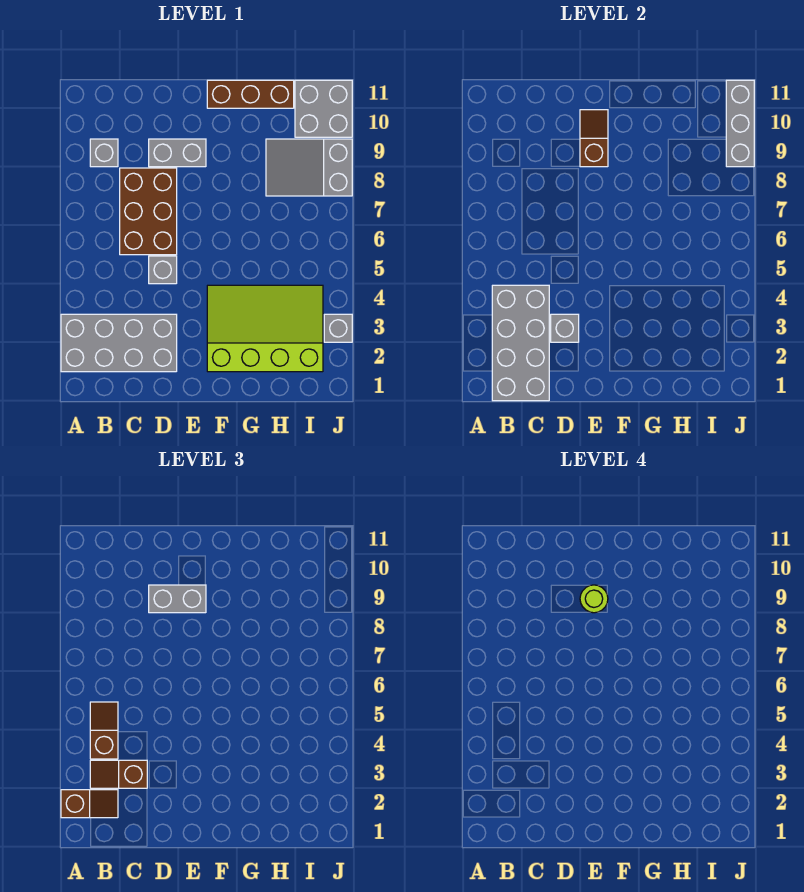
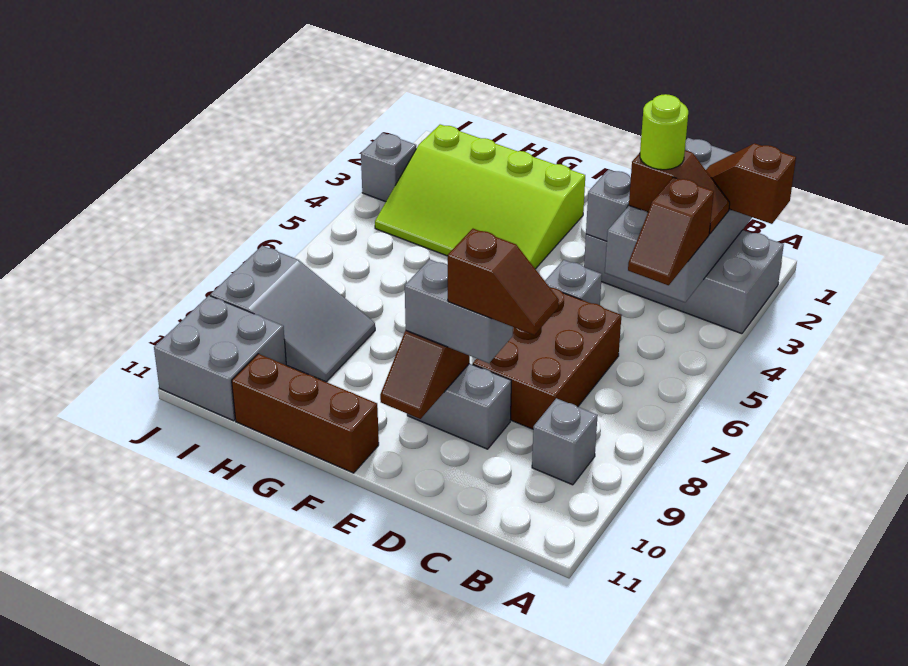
none -> brown slope C9:D9 level 4 top D
lime round brick E9 level 4 -> lime round brick C3 level 4
grey brick J9:J11 level 2 -> none

